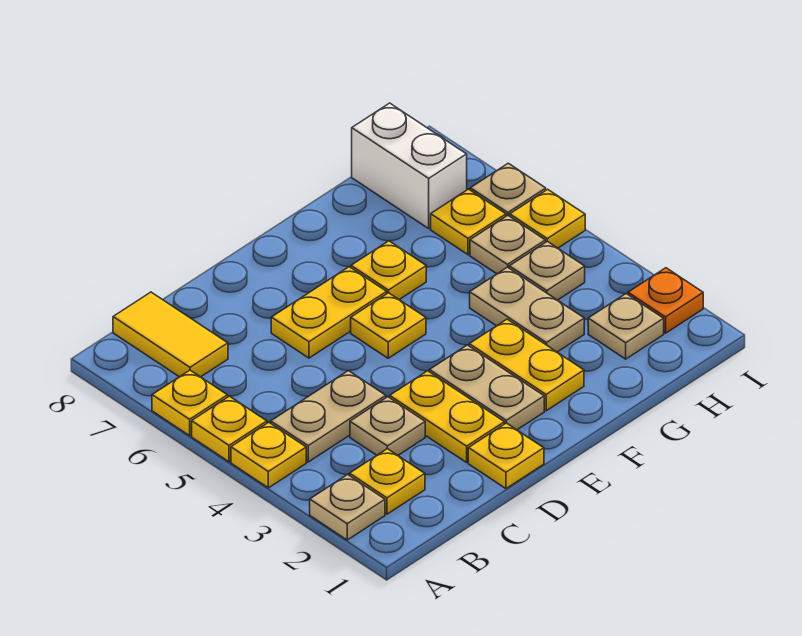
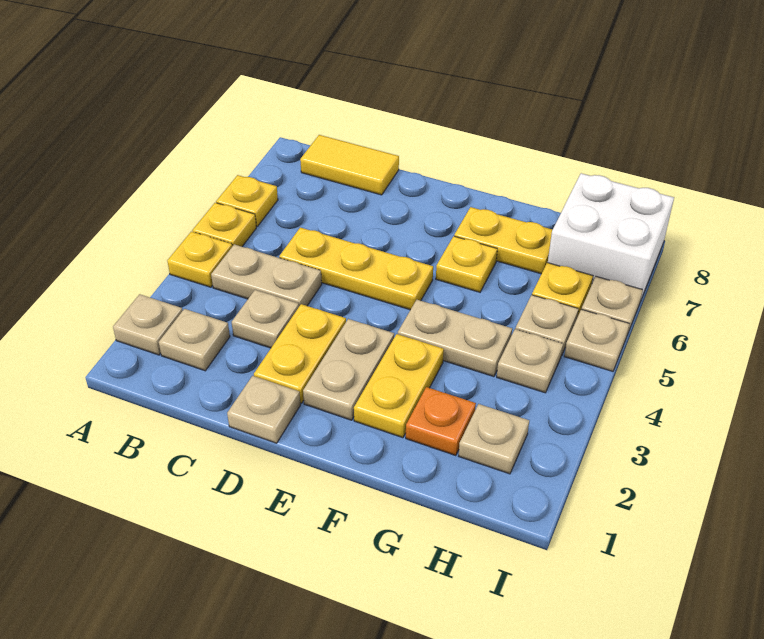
yellow plate B2 level 1 -> tan plate B2 level 1
yellow tile B7:B8 level 1 -> yellow tile B8:C8 level 1
yellow plate D1 level 1 -> tan plate D1 level 1
yellow plate D6:E6 level 1 -> yellow plate F7:G7 level 1
yellow plate E5 level 1 -> yellow plate C5:E5 level 1
tan plate G3:G4 level 1 -> tan plate F4:G4 level 1
white brick H7:H8 level 1 -> white brick H7:I8 level 1
orange plate I2 level 1 -> orange plate G2 level 1
yellow plate I5 level 1 -> tan plate I5 level 1

